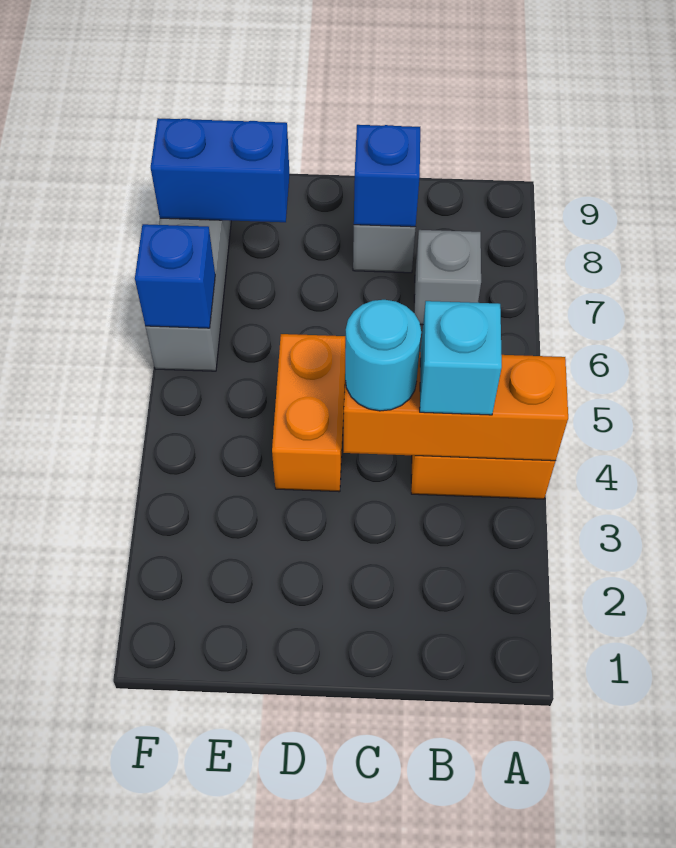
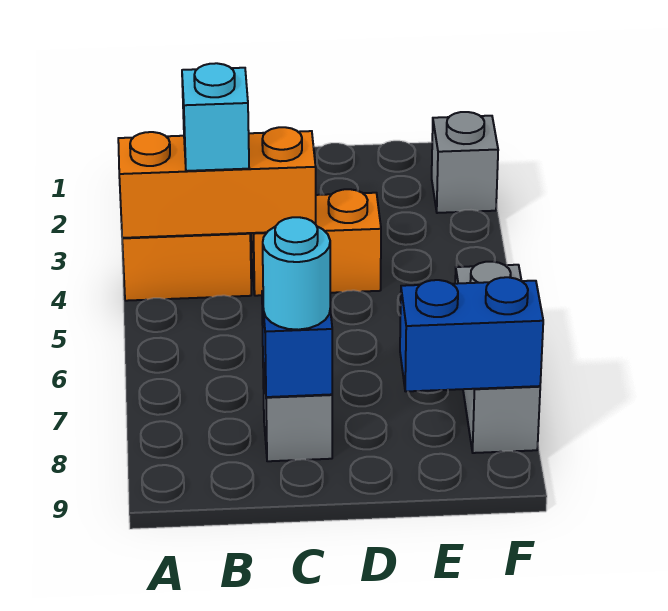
grey brick B7 level 1 -> grey brick F2 level 1
cyan round brick C4 level 3 -> cyan round brick C8 level 3
orange brick D4:D5 level 1 -> orange brick C4:D4 level 1
blue brick F6 level 2 -> none

